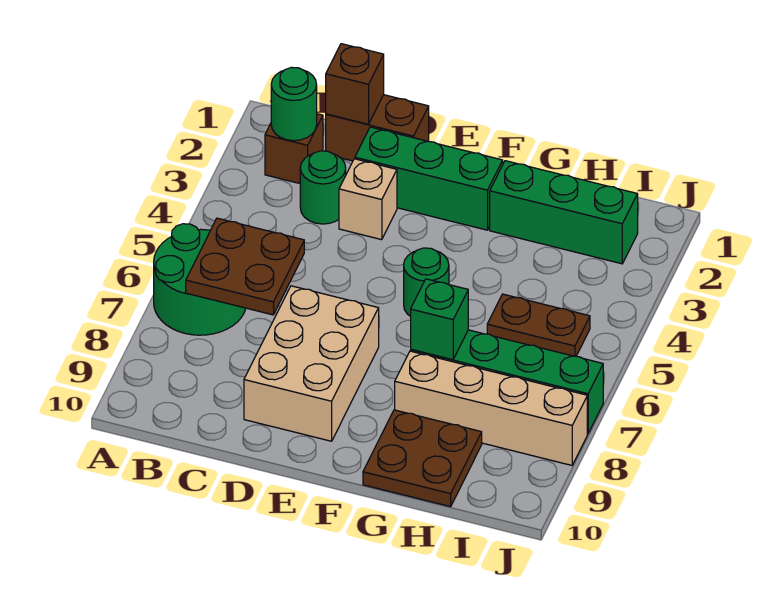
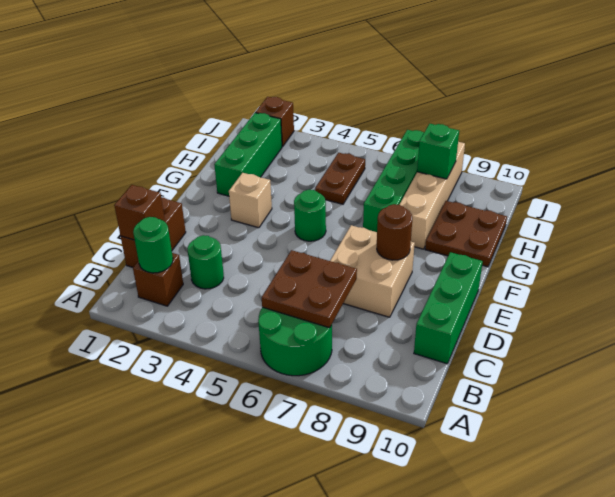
green brick D2:F2 level 1 -> green brick C10:E10 level 1
tan brick D3 level 1 -> tan brick F3 level 1
tan brick D7:E9 level 1 -> tan brick D7:E8 level 1
none -> brown round brick E8 level 2
green brick G7 level 2 -> green brick I8 level 2
none -> brown brick J2 level 1

